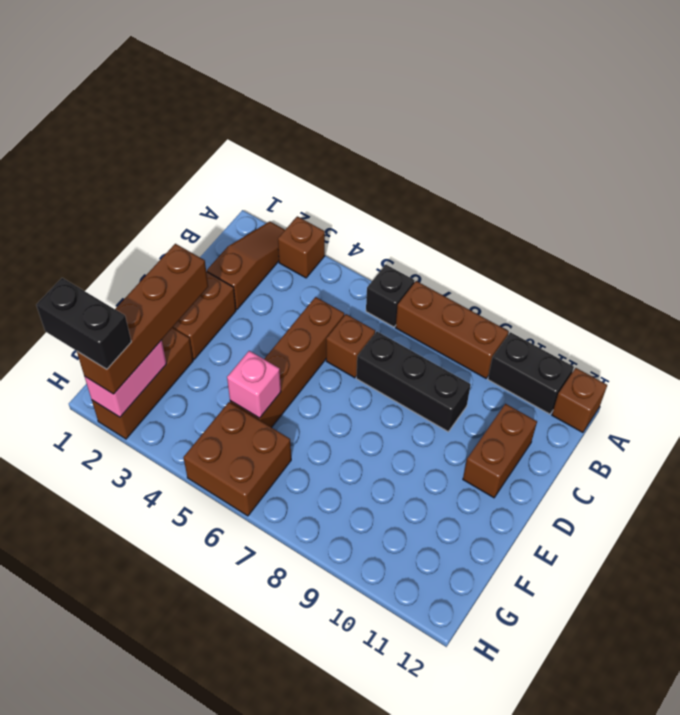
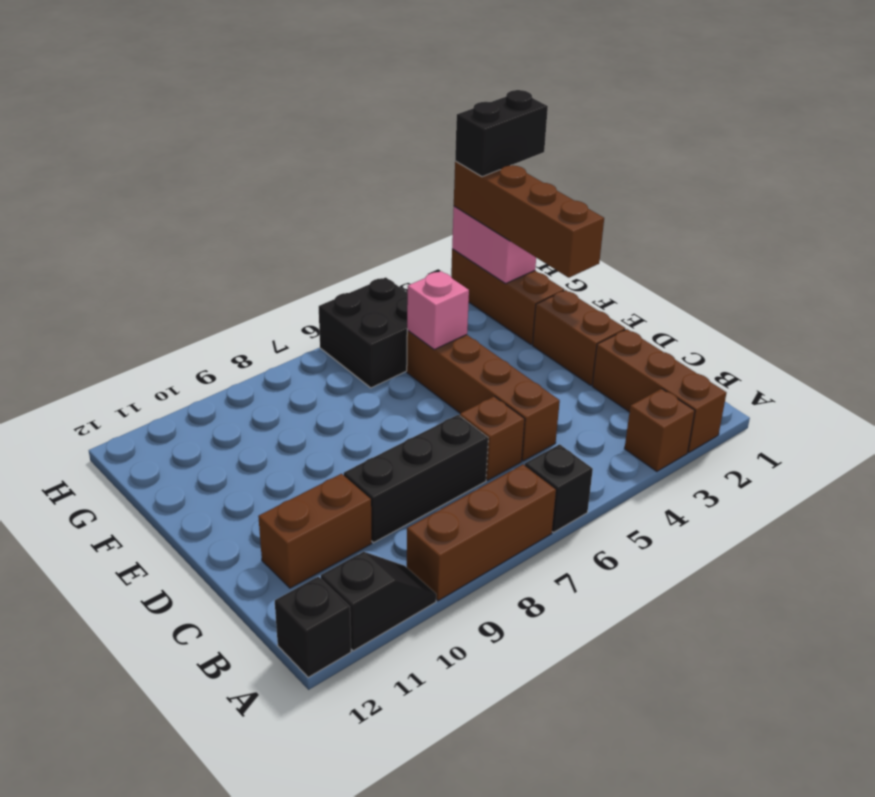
brown slope A2:C2 level 1 top C -> brown brick A2:C2 level 1
black brick A10:A11 level 1 -> black slope A10:A11 level 1 top 11
brown brick A12 level 1 -> black brick A12 level 1
brown brick C11:D11 level 1 -> brown brick C10:C11 level 1
brown brick G5:H6 level 1 -> black brick G5:H6 level 1

